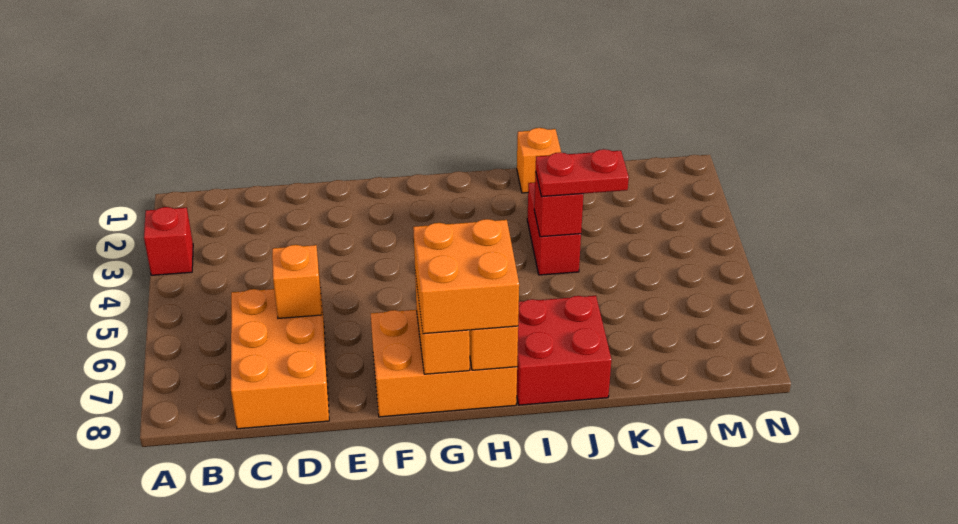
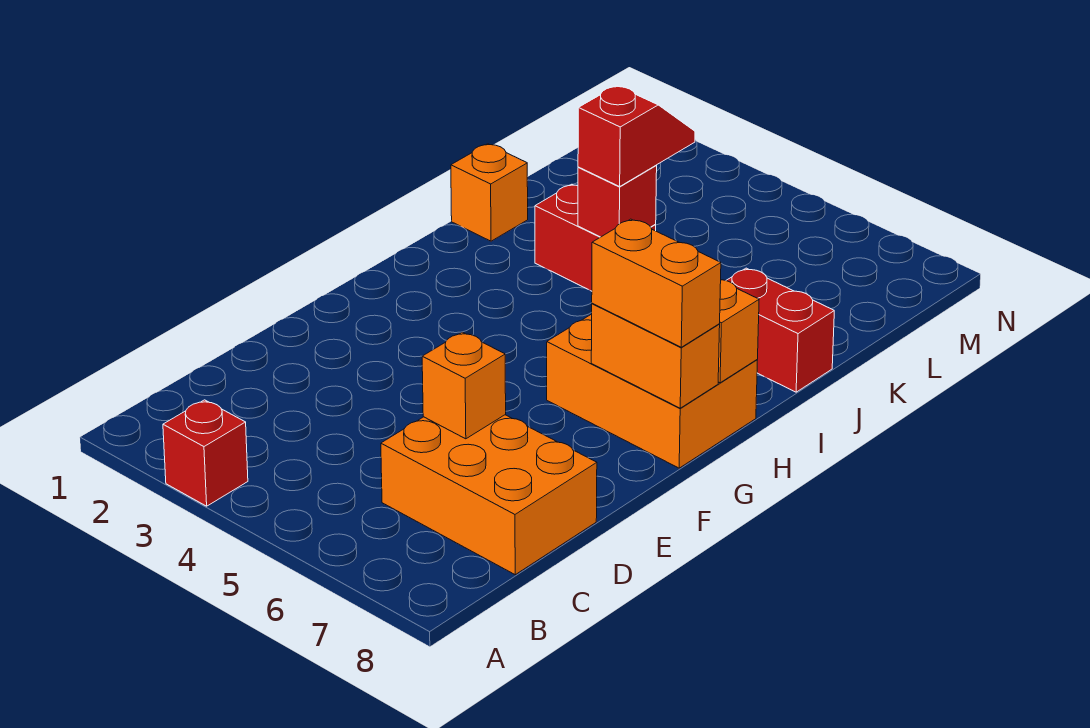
orange brick F7:H8 level 1 -> orange brick G6:H8 level 1
orange brick G7:H8 level 3 -> orange brick G7:G8 level 3
red brick I7:J8 level 1 -> red brick J7:J8 level 1
red plate J4:K4 level 3 -> red slope J4:K4 level 3 top J

